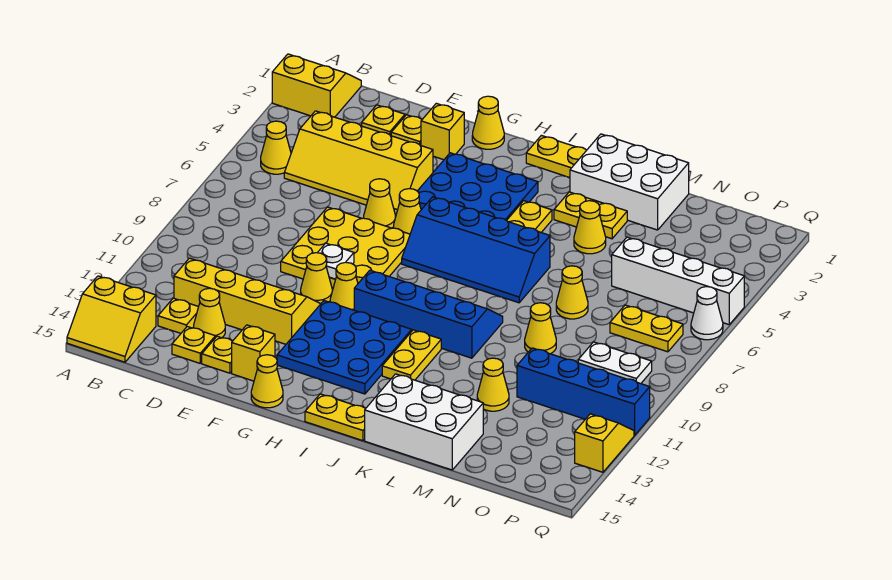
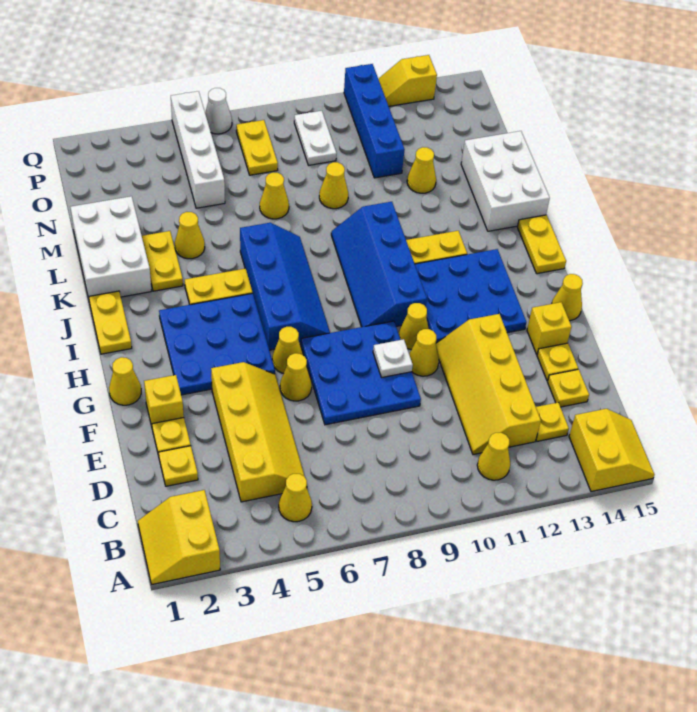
yellow cone D13 level 1 -> yellow cone B11 level 1
yellow plate E7:G9 level 1 -> blue plate E7:G9 level 1

